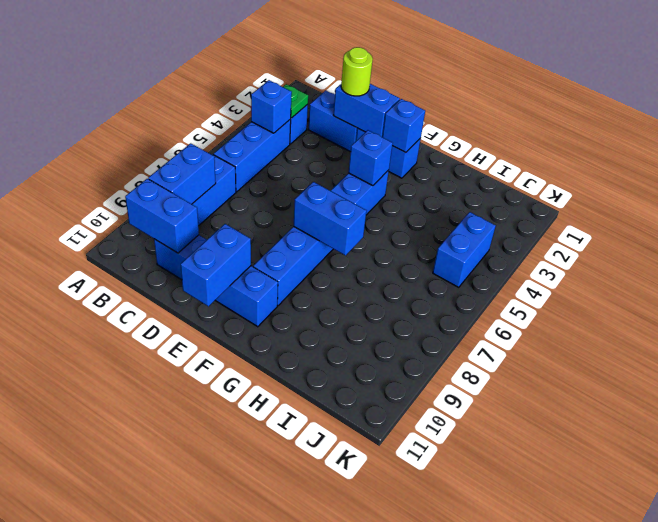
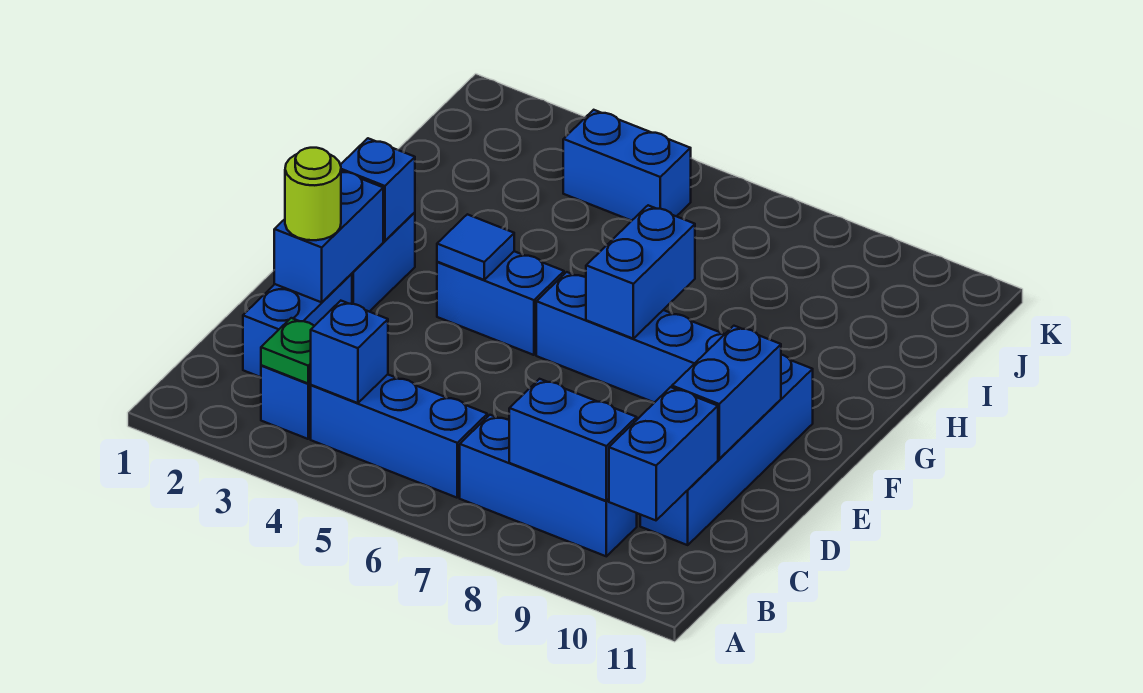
blue brick E10:E11 level 2 -> blue brick D10:E10 level 2
blue brick F4 level 2 -> blue tile F4 level 2

